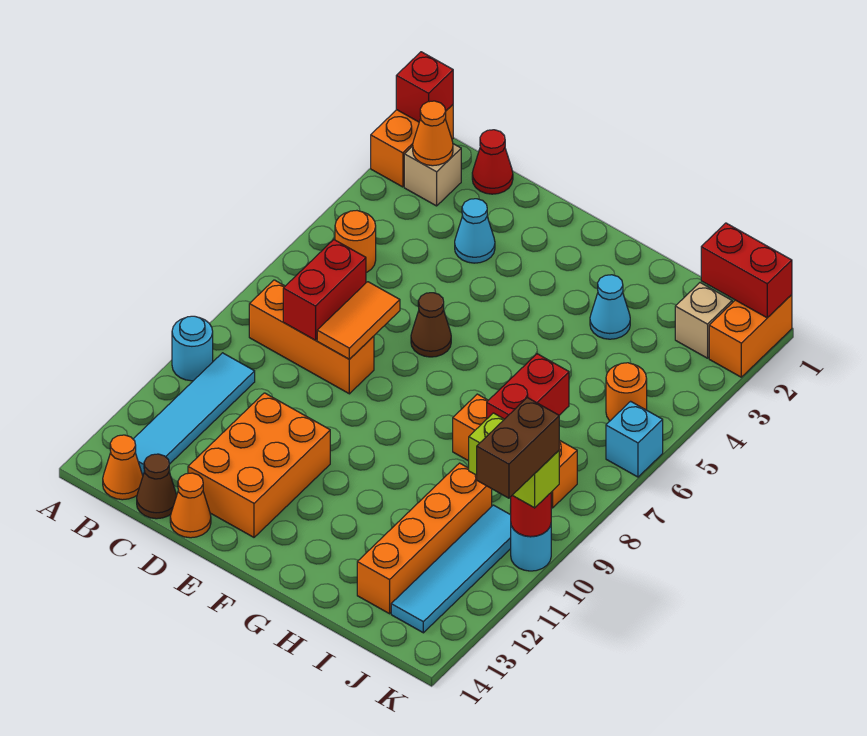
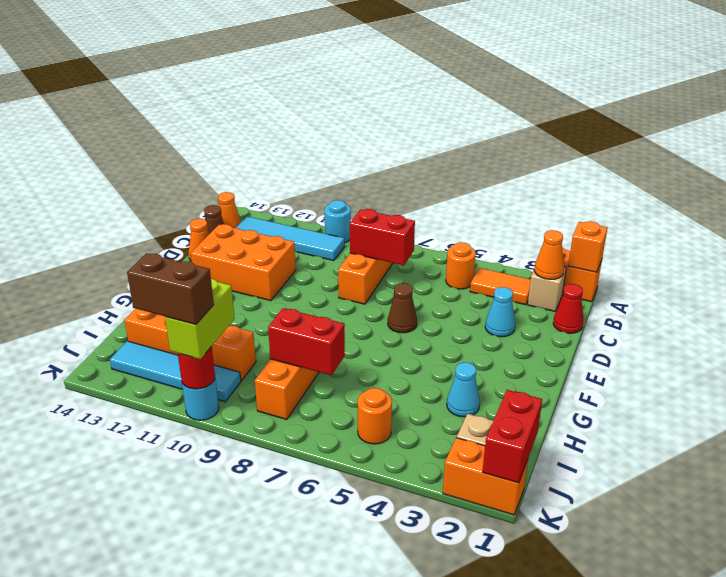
red brick A1 level 2 -> orange brick A1 level 2
orange tile D7:D8 level 2 -> orange tile B3:B4 level 1
cyan brick K6 level 1 -> none

